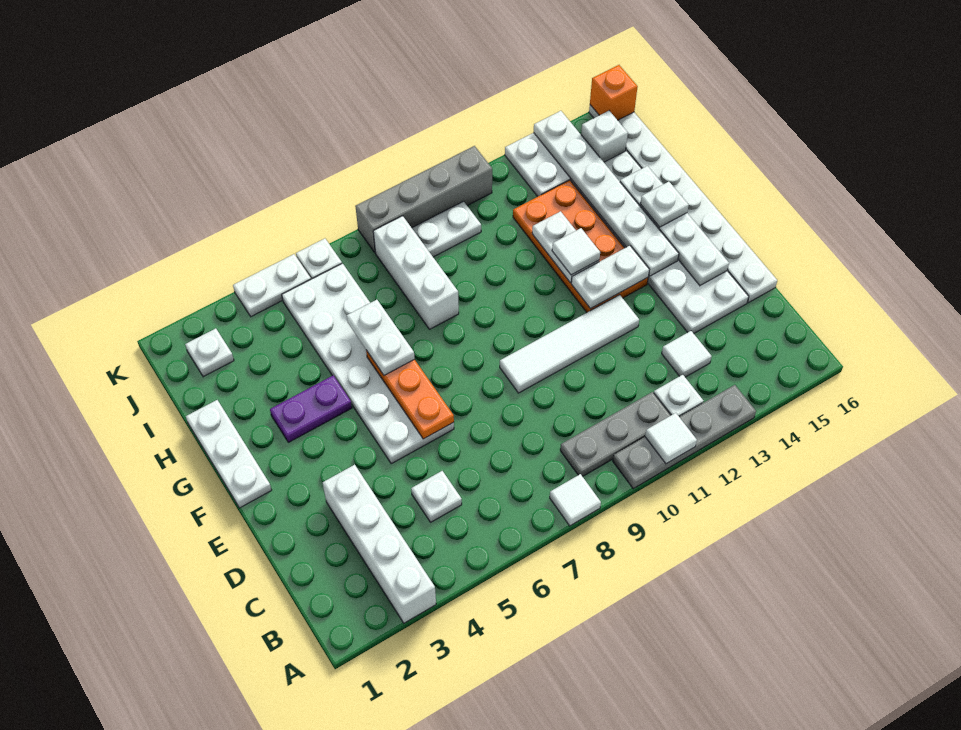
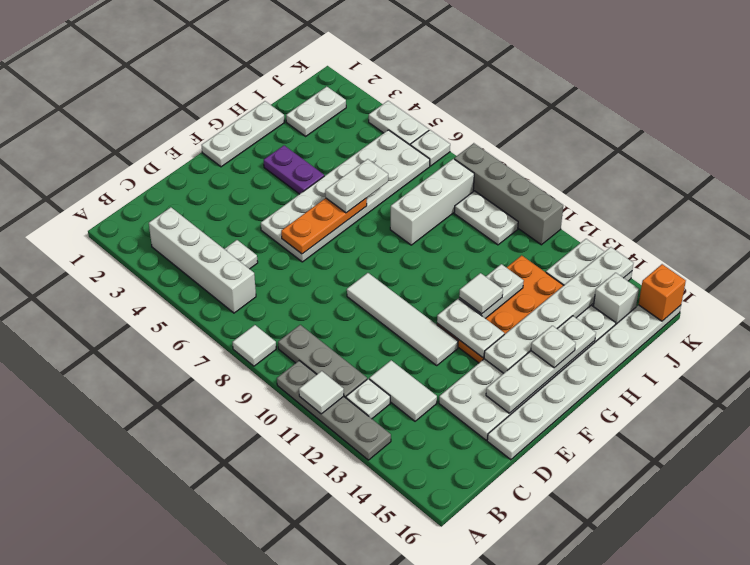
white brick A3:D3 level 1 -> white brick B3:B6 level 1
white tile C13 level 1 -> white tile C12:C13 level 1
white plate J2 level 1 -> white plate I2:J2 level 1

